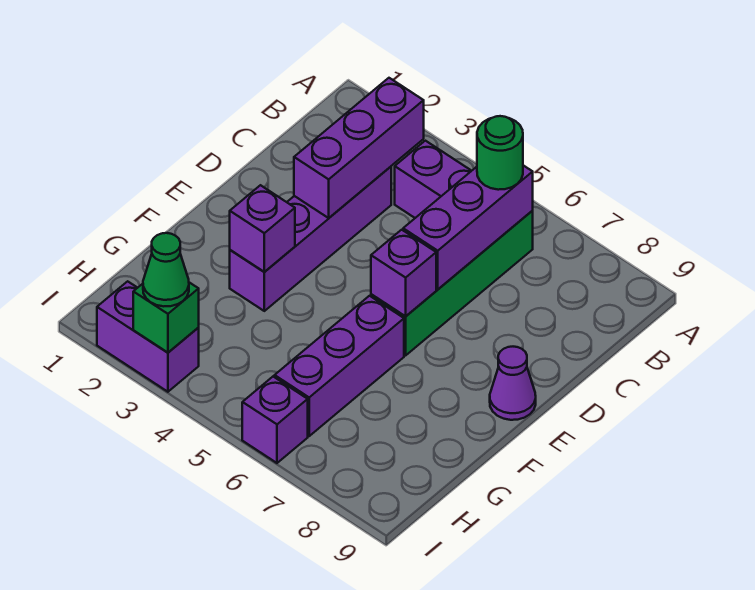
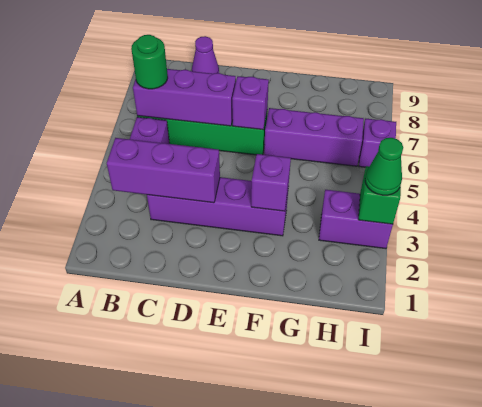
purple cone E9 level 1 -> purple cone C9 level 1
purple brick I2:I3 level 1 -> purple brick H3:I3 level 1

